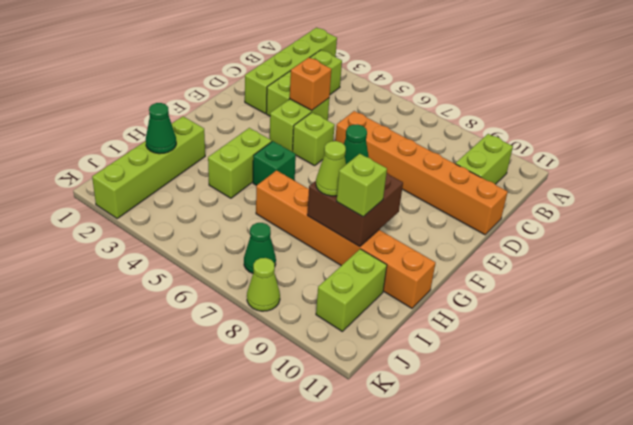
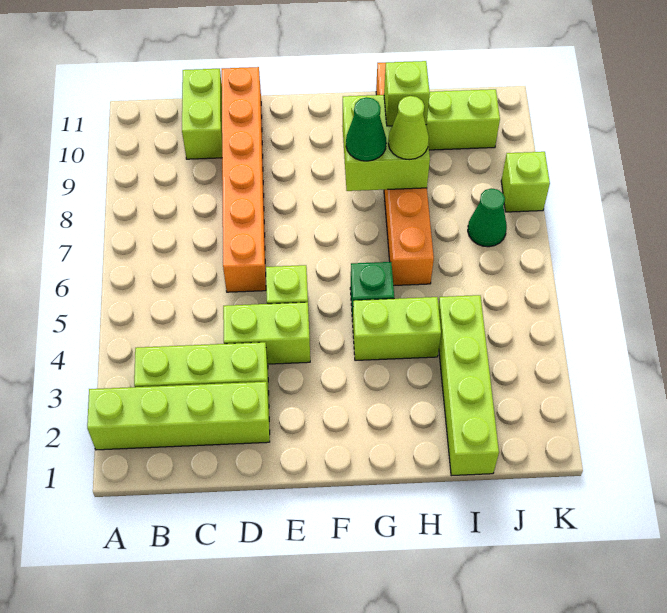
lime brick B10:C10 level 1 -> lime brick C10:C11 level 1
orange brick D4 level 2 -> none
brown brick G8:H9 level 2 -> lime brick G8:H9 level 2
lime brick H2:K2 level 1 -> lime brick I1:I4 level 1
green cone I2 level 2 -> none
lime cone K8 level 1 -> lime brick K8 level 1

